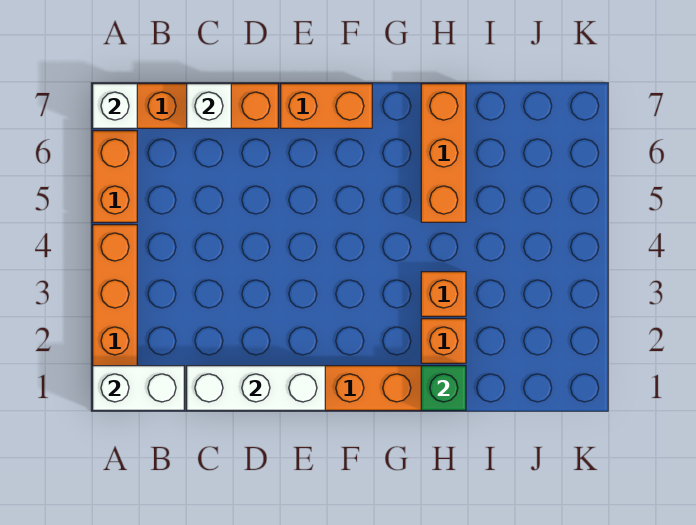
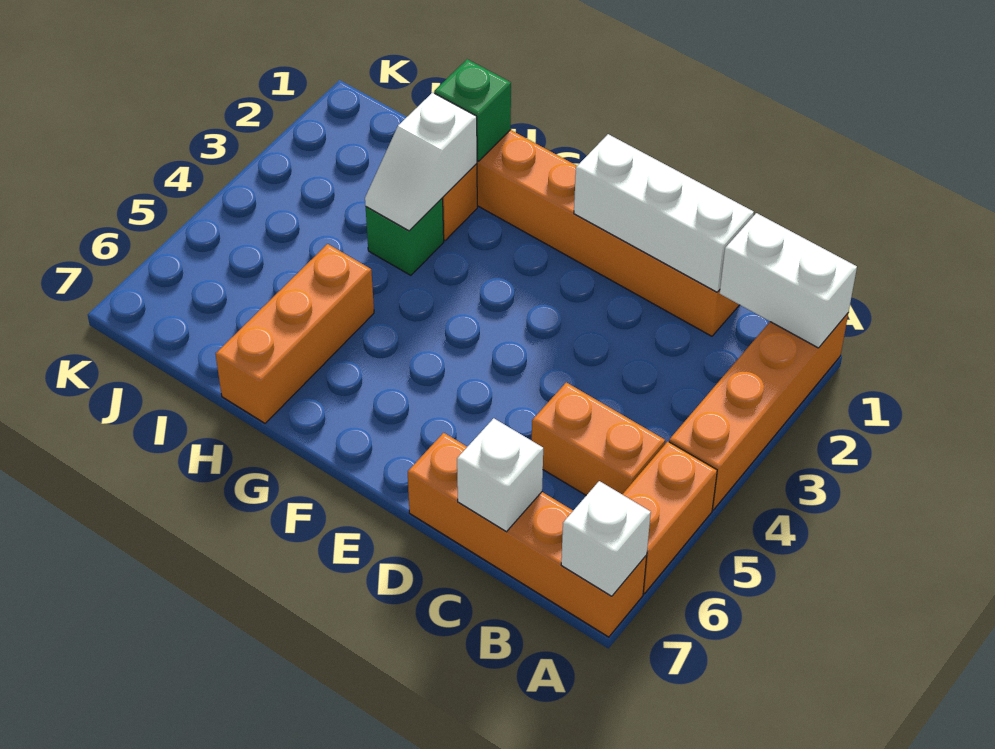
orange brick E7:F7 level 1 -> orange brick B5:C5 level 1
none -> white slope H2:H3 level 2 top 2
orange brick H3 level 1 -> green brick H3 level 1

